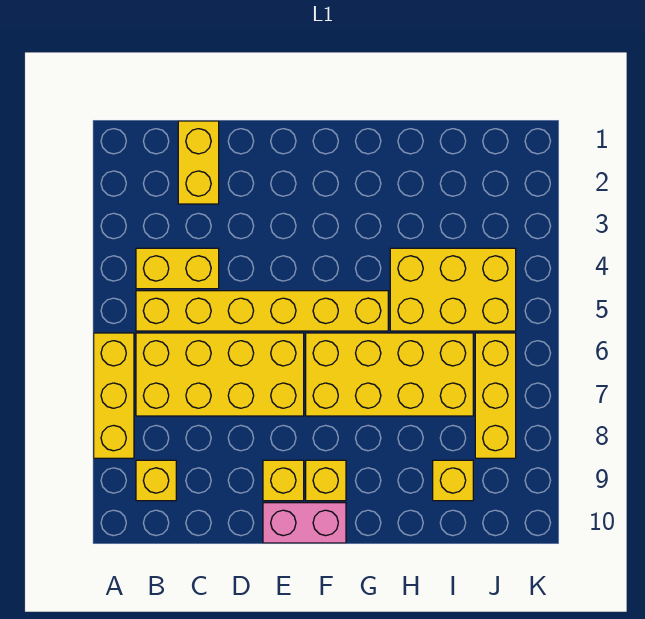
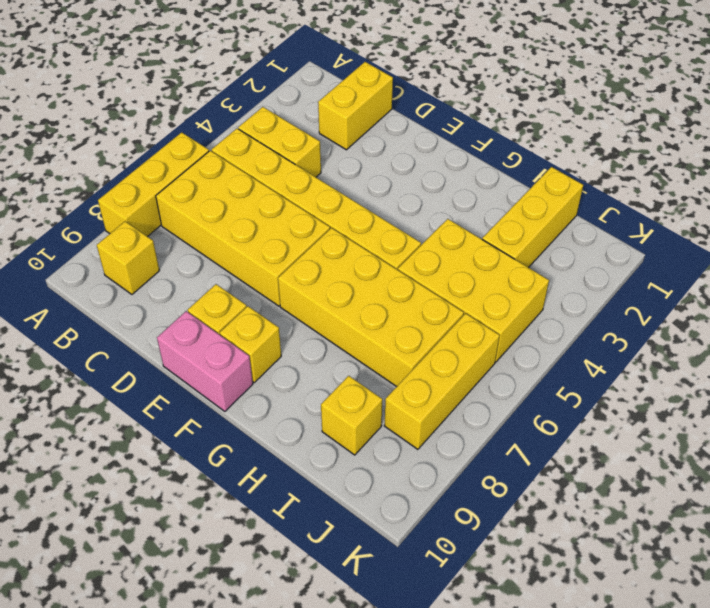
none -> yellow brick I1:I3 level 1

